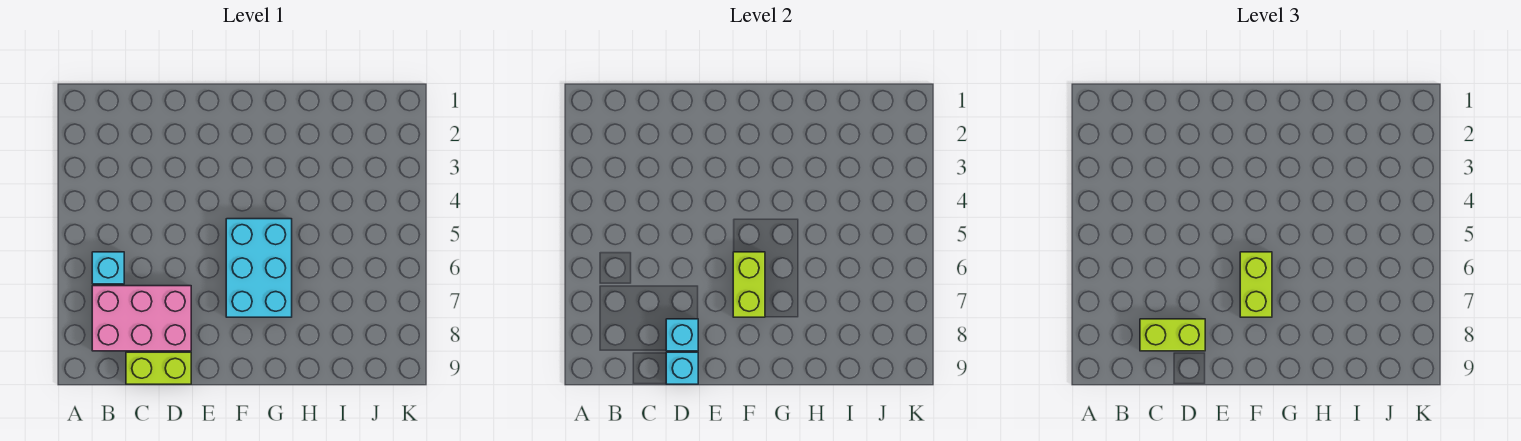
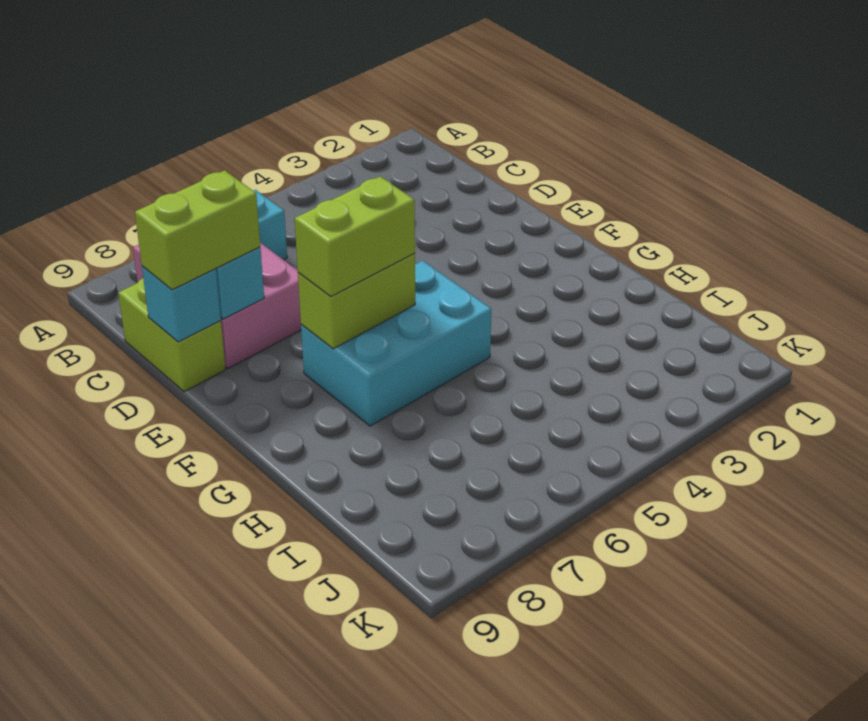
lime brick C8:D8 level 3 -> lime brick D8:D9 level 3

